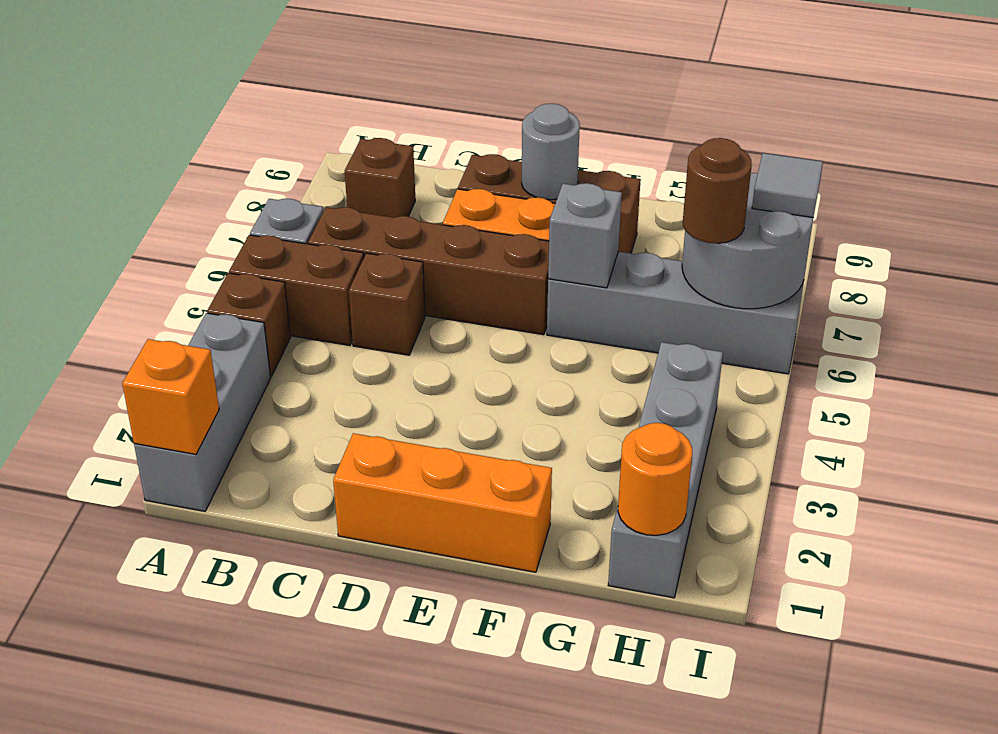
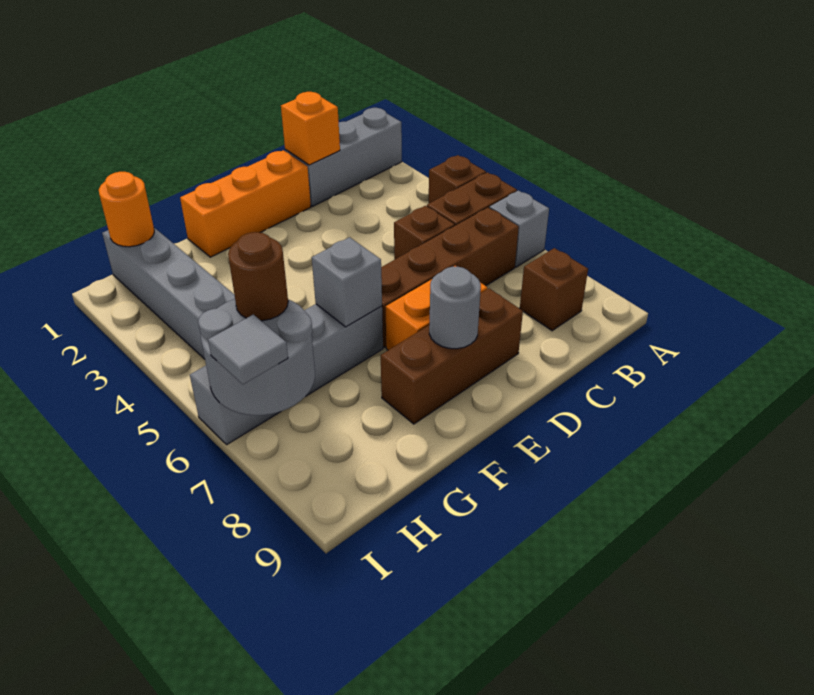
grey brick A1:A3 level 1 -> grey brick A1:C1 level 1
orange brick A1 level 2 -> orange brick C1 level 2

